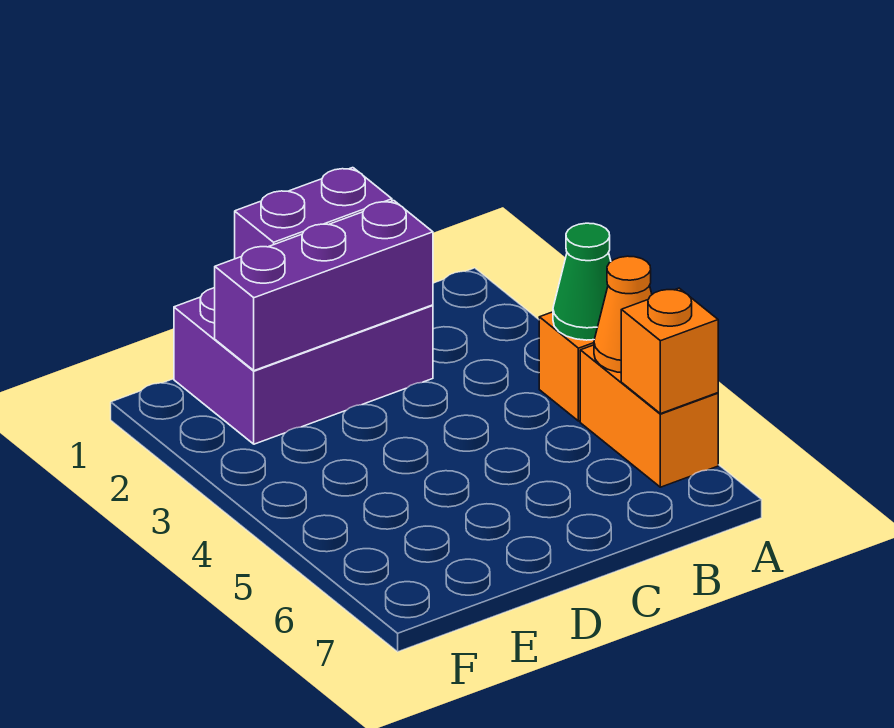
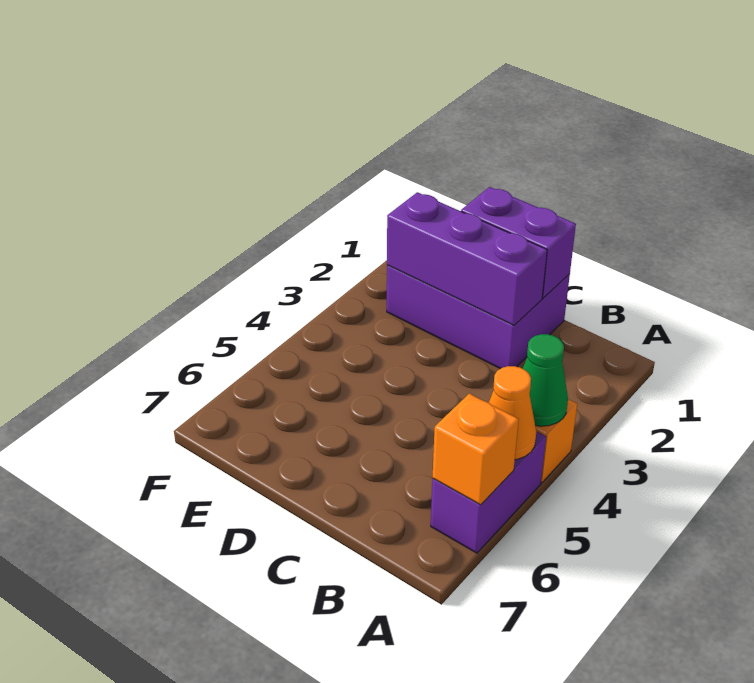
orange brick A5:A6 level 1 -> purple brick A5:A6 level 1

